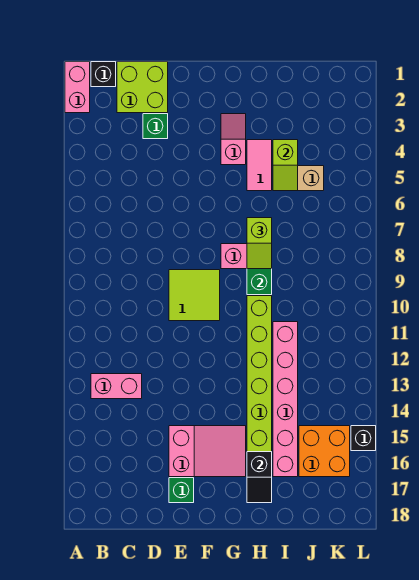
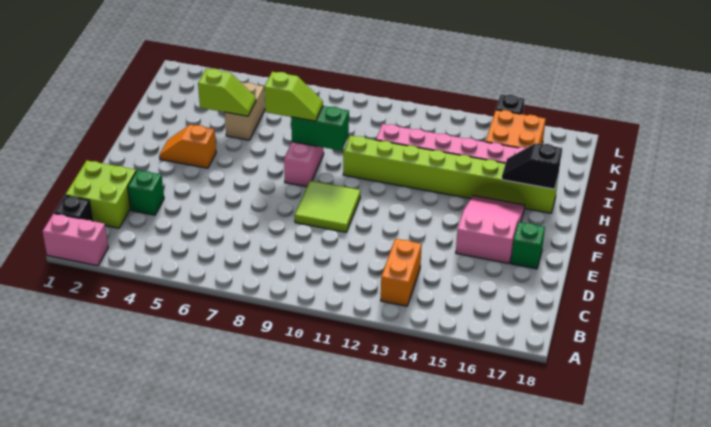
pink brick B13:C13 level 1 -> orange brick B13:C13 level 1
pink slope G3:G4 level 1 top 4 -> orange slope G3:G4 level 1 top 4
pink tile H4:H5 level 1 -> none
black slope H16:H17 level 2 top 16 -> black slope H16:H17 level 2 top 17

